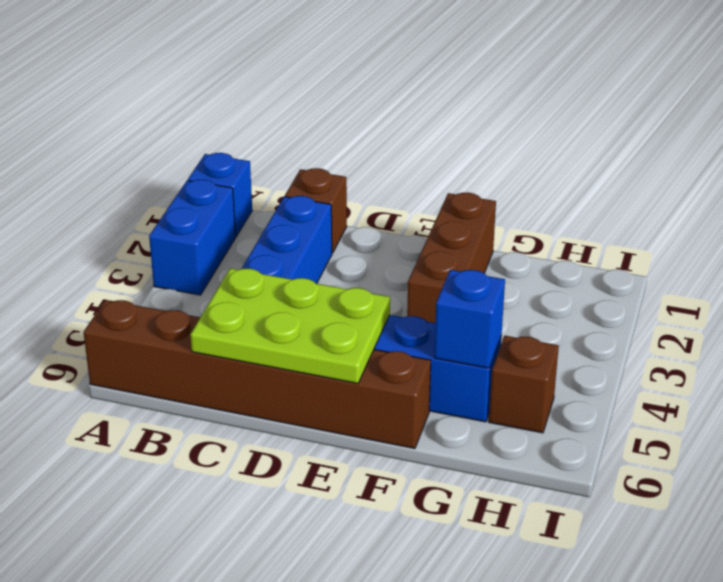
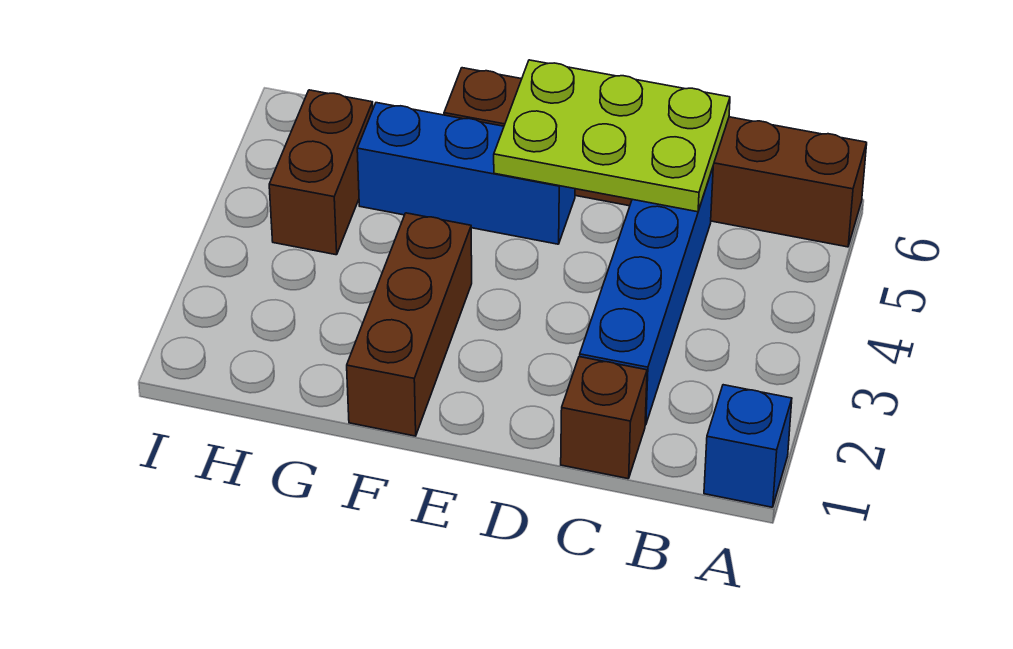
blue brick A2:A3 level 1 -> none
blue brick G5 level 2 -> none
brown brick H5 level 1 -> brown brick H4:H5 level 1

